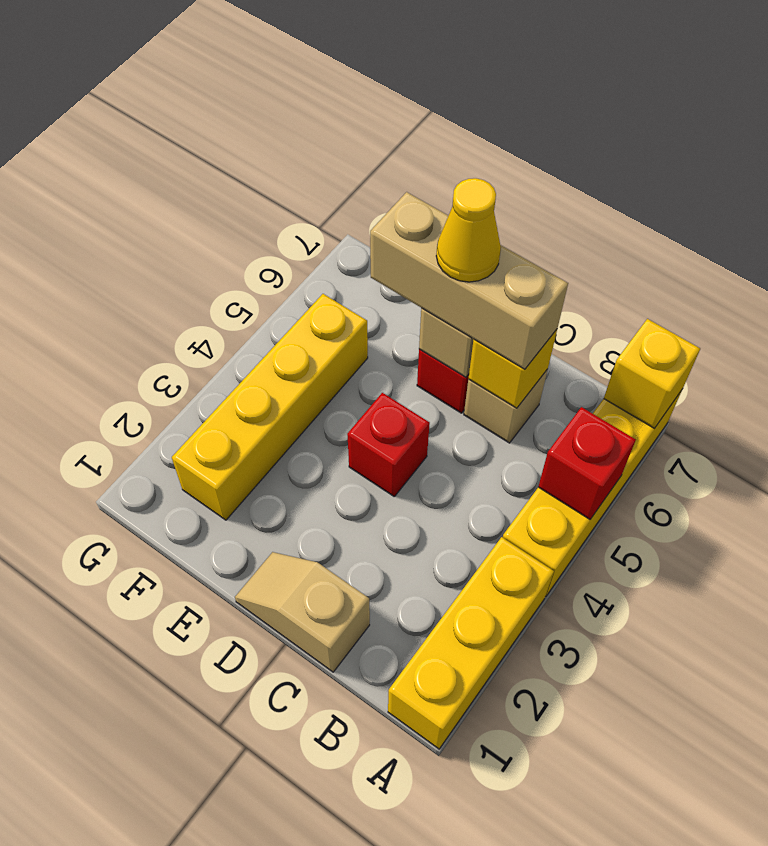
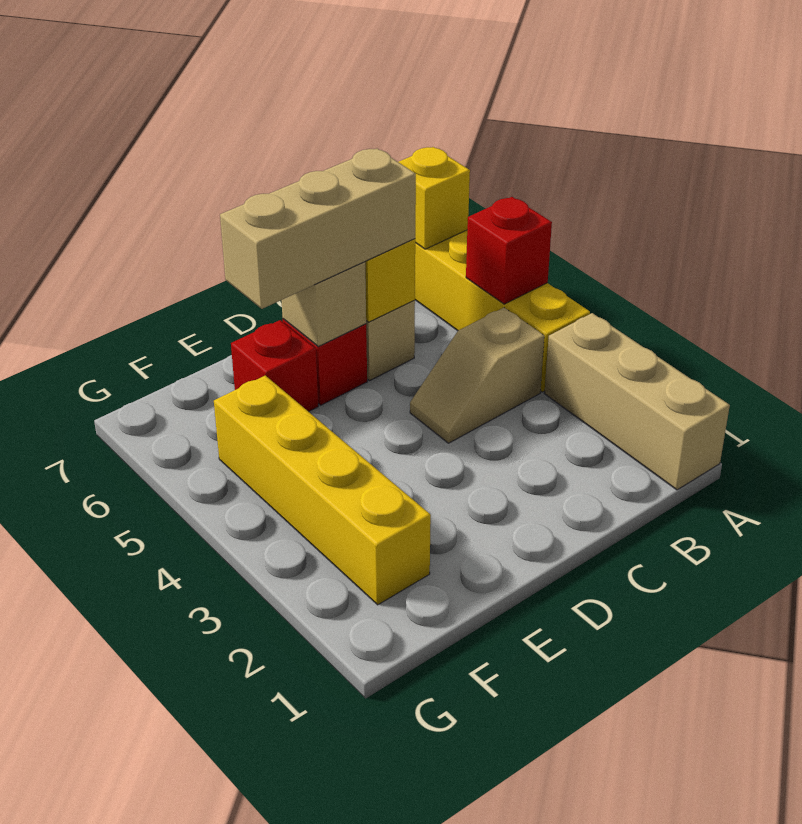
yellow brick A1:A3 level 1 -> tan brick A1:A3 level 1
tan slope C1:D1 level 1 top C -> tan slope B4:C4 level 1 top B
red brick D4 level 1 -> red brick E6 level 1
yellow cone D6 level 4 -> none

